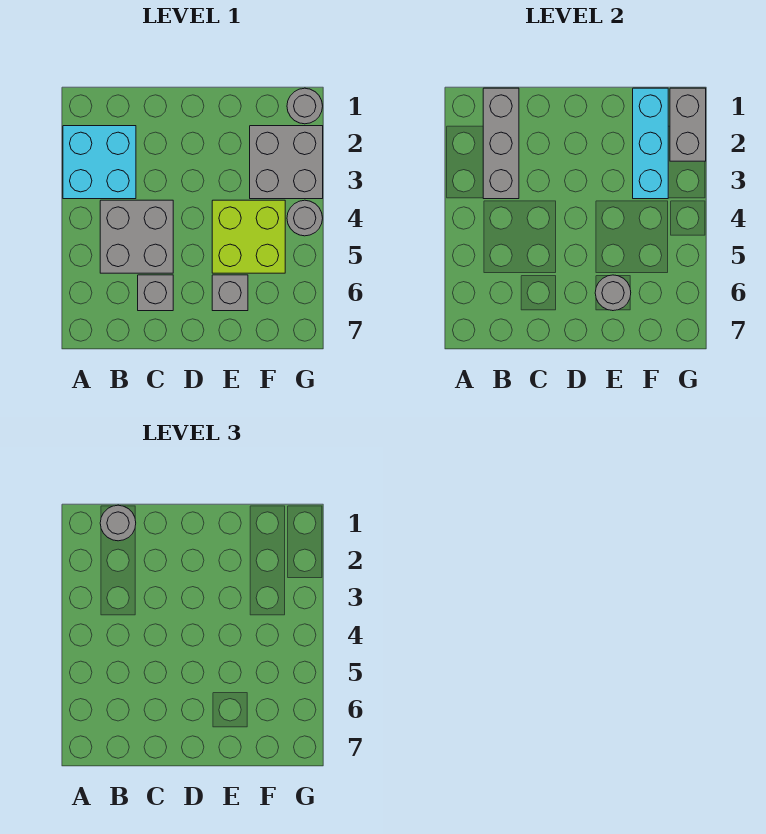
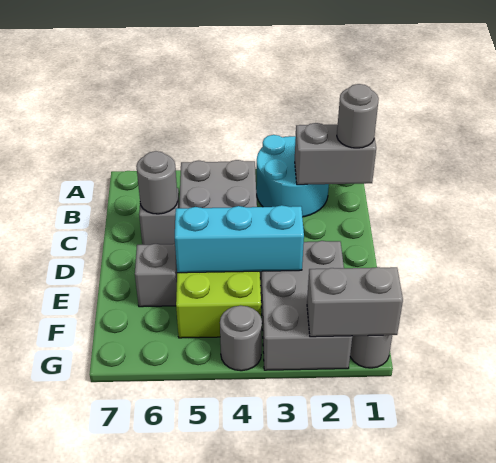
cyan brick A2:B3 level 1 -> cyan round brick A2:B3 level 1
grey brick B1:B3 level 2 -> grey brick B1:B2 level 2
grey round brick E6 level 2 -> grey round brick C6 level 2
cyan brick F1:F3 level 2 -> cyan brick E3:E5 level 2
grey brick F2:G3 level 1 -> grey brick E2:G3 level 1

